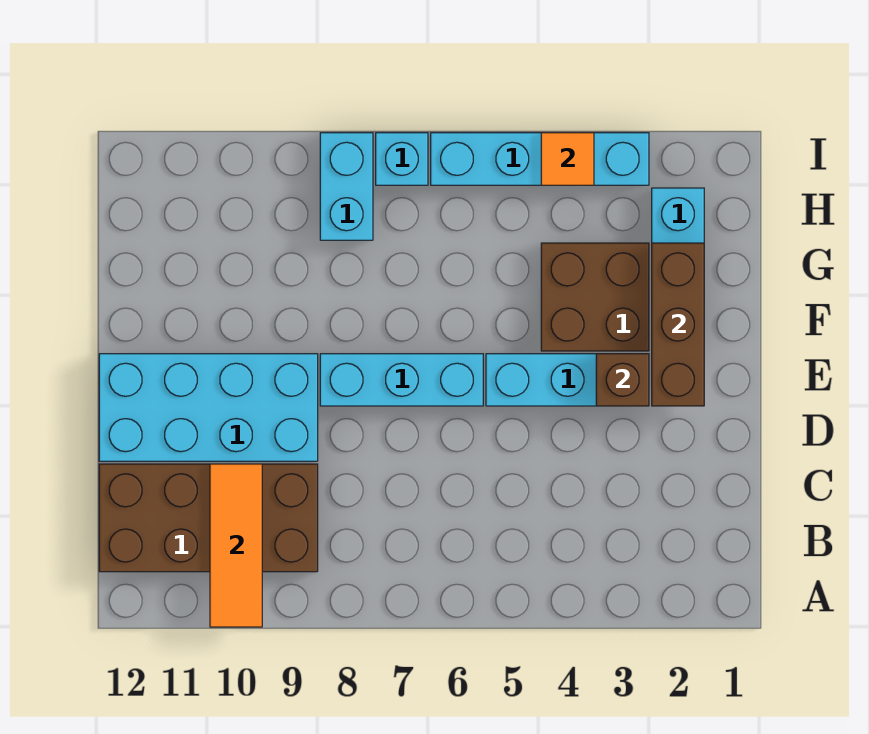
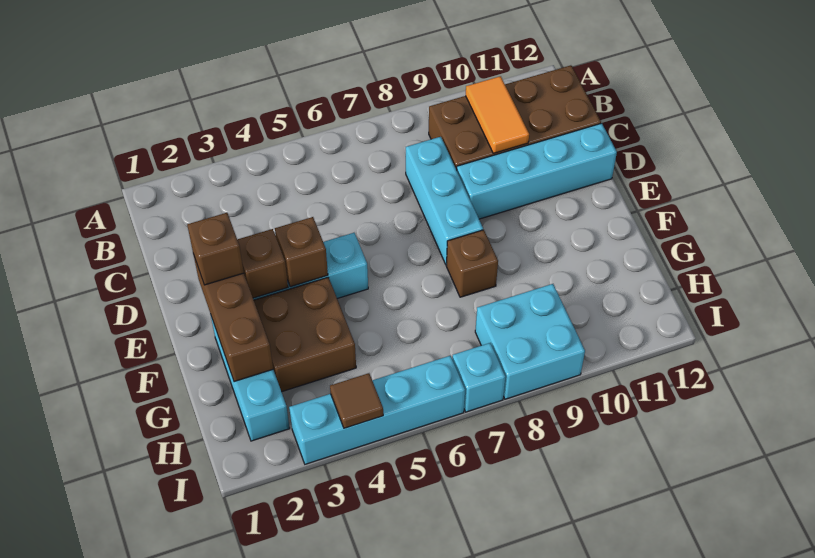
orange tile A10:C10 level 2 -> orange tile B10:C10 level 2
cyan brick D9:E12 level 1 -> cyan brick D9:D12 level 1
none -> brown brick E2 level 3
none -> brown brick E4 level 2
cyan brick E6:E8 level 1 -> cyan brick C8:E8 level 1
none -> brown brick F8 level 1
cyan brick H8:I8 level 1 -> cyan brick H8:I9 level 1
orange tile I4 level 2 -> brown tile I4 level 2

